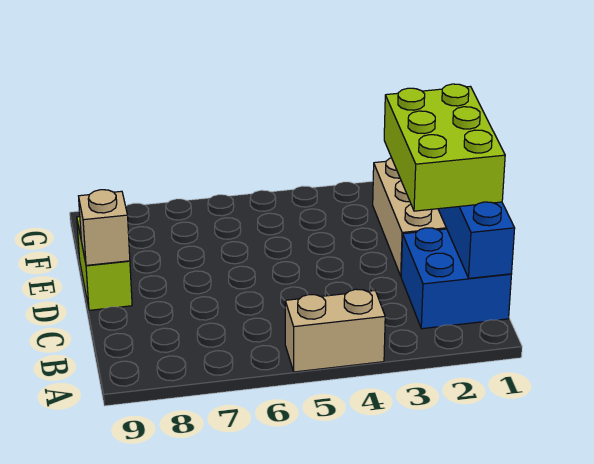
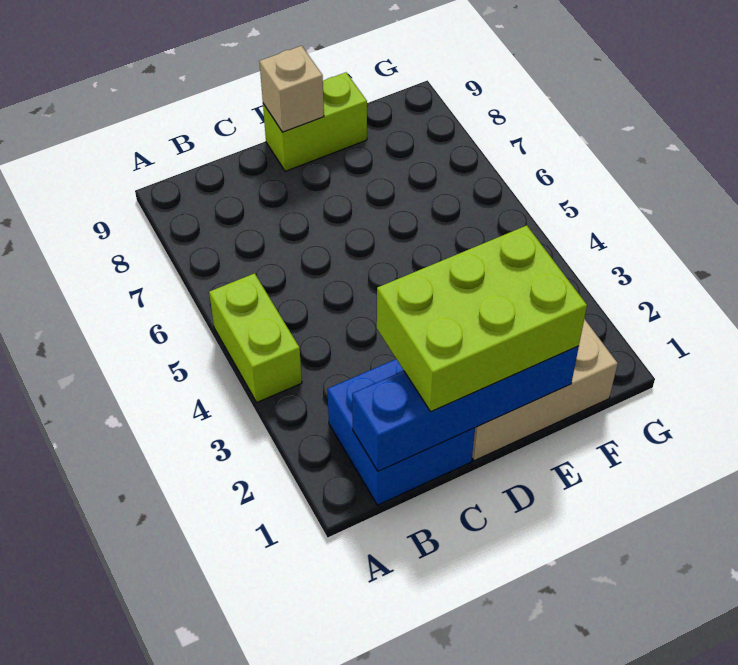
tan brick A4:A5 level 1 -> lime brick A4:A5 level 1

